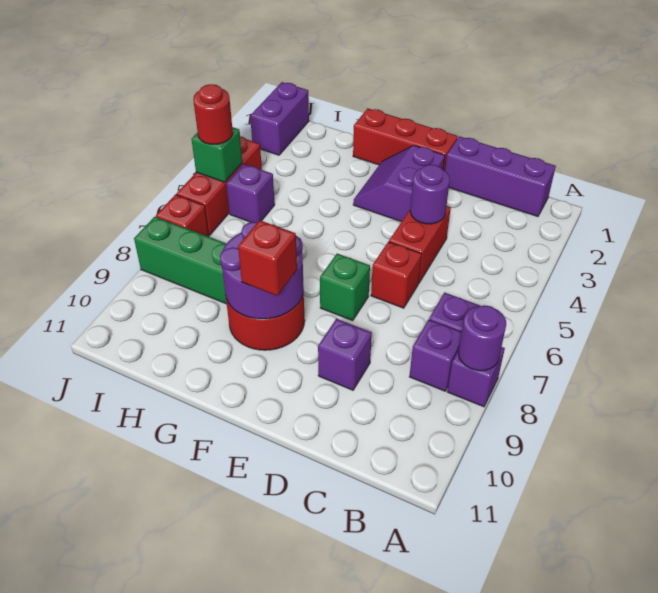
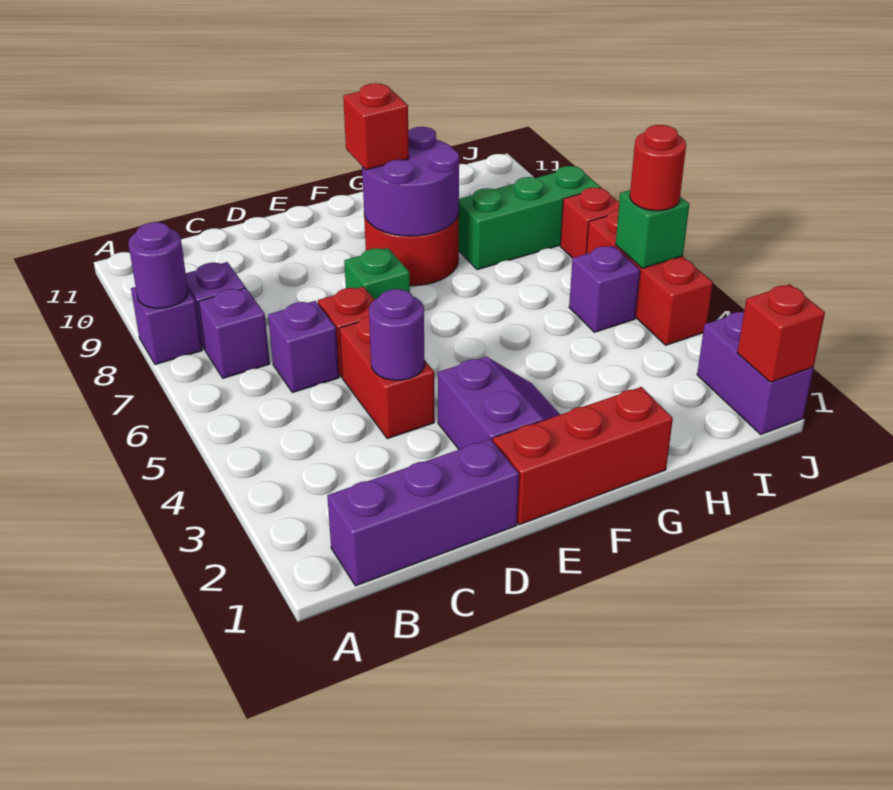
purple brick D9 level 1 -> purple brick C6 level 1
none -> red brick J1 level 2

